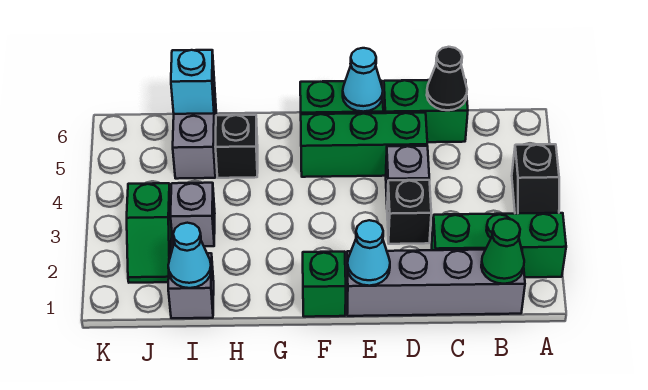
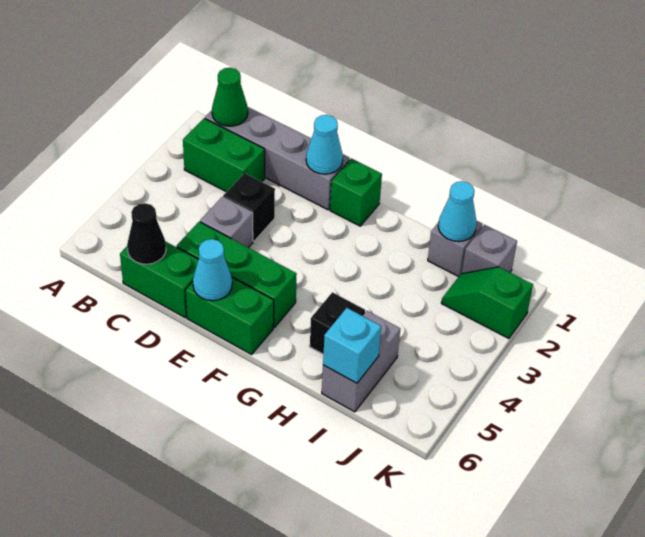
green brick A2:C2 level 1 -> green brick B2:C2 level 1
black slope A3:A4 level 1 top 4 -> none
grey brick I3 level 1 -> grey brick J1 level 1
green slope J2:J3 level 1 top 3 -> green slope J2:K2 level 1 top K

